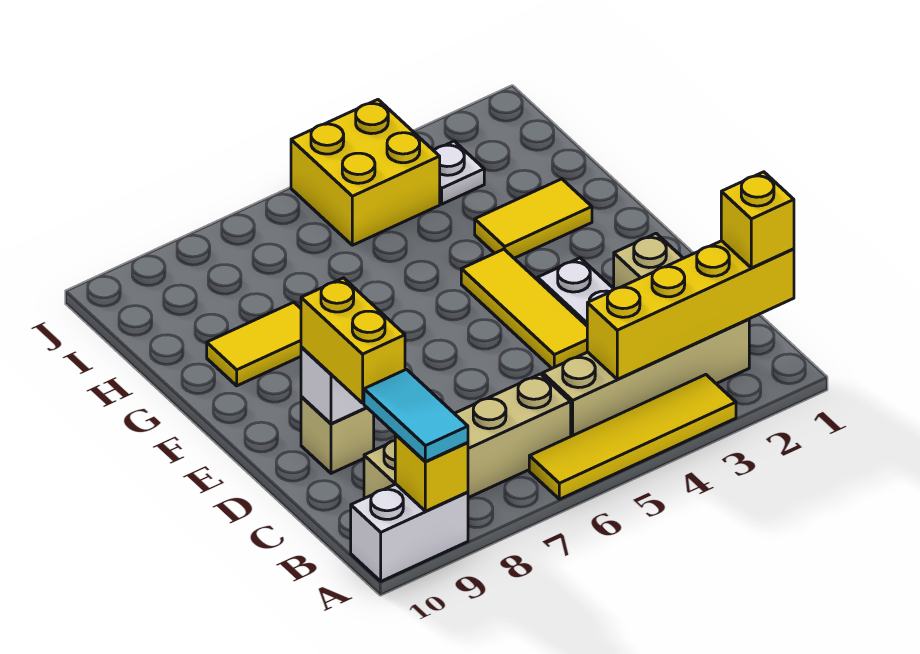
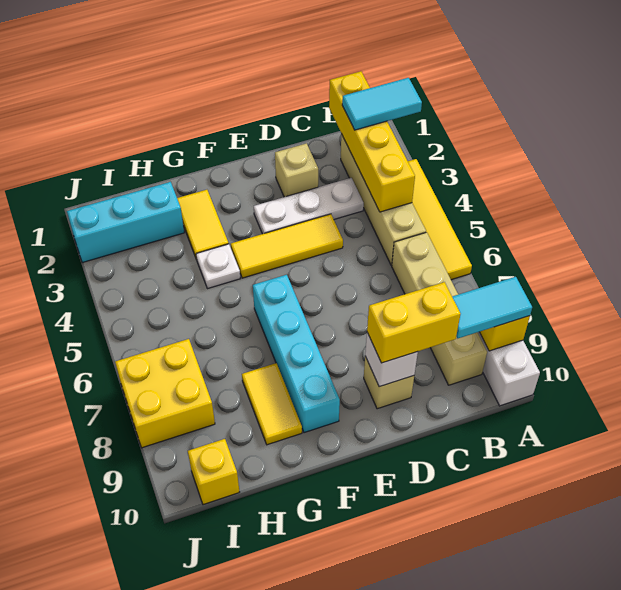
none -> cyan tile A2:B2 level 3
yellow brick B1 level 3 -> yellow brick I10 level 1
none -> cyan brick F6:F9 level 1
none -> cyan brick H2:J2 level 1
white plate I3 level 1 -> white plate G4 level 1
yellow brick I4:J5 level 1 -> yellow brick I7:J8 level 1

